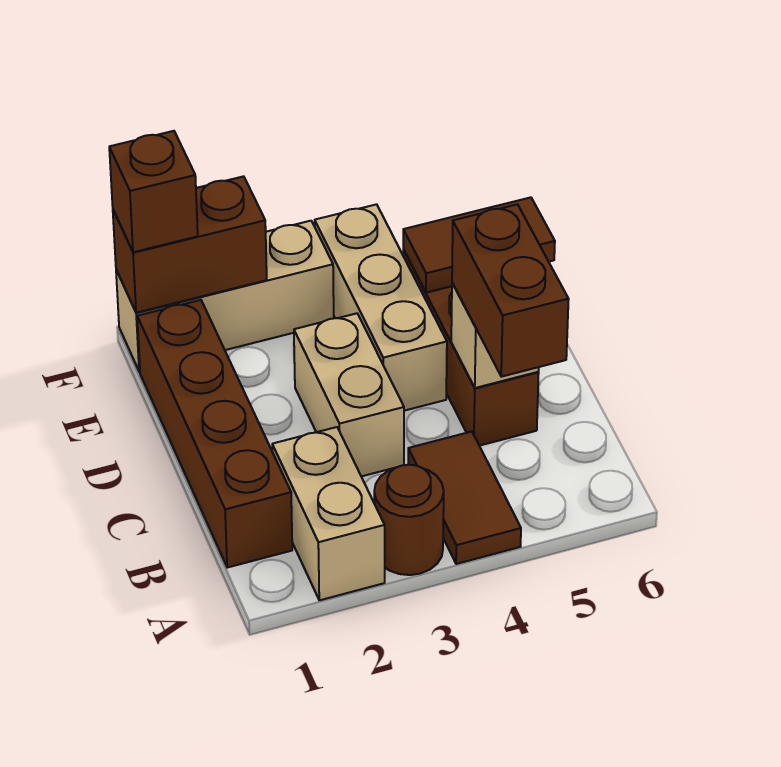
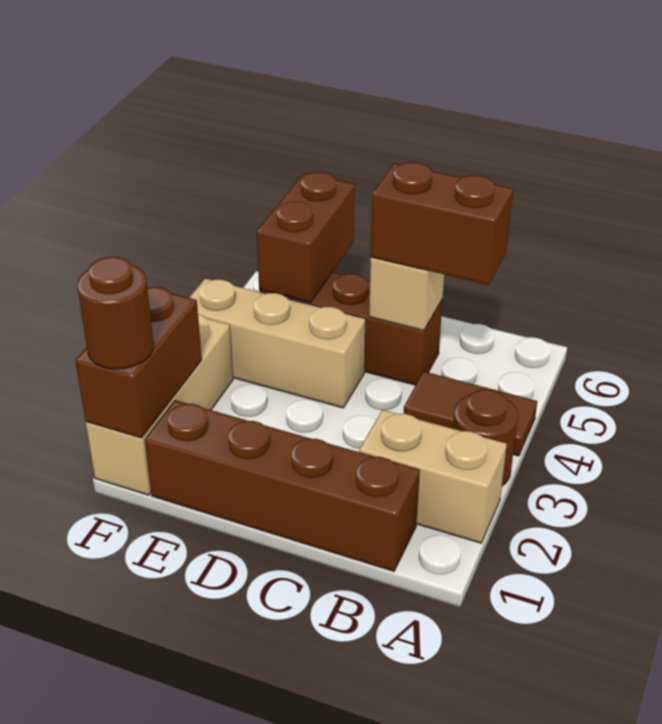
tan brick C3:D3 level 1 -> none
brown tile E5:E6 level 2 -> brown brick E5:E6 level 2
brown brick F1 level 3 -> brown round brick F1 level 3

